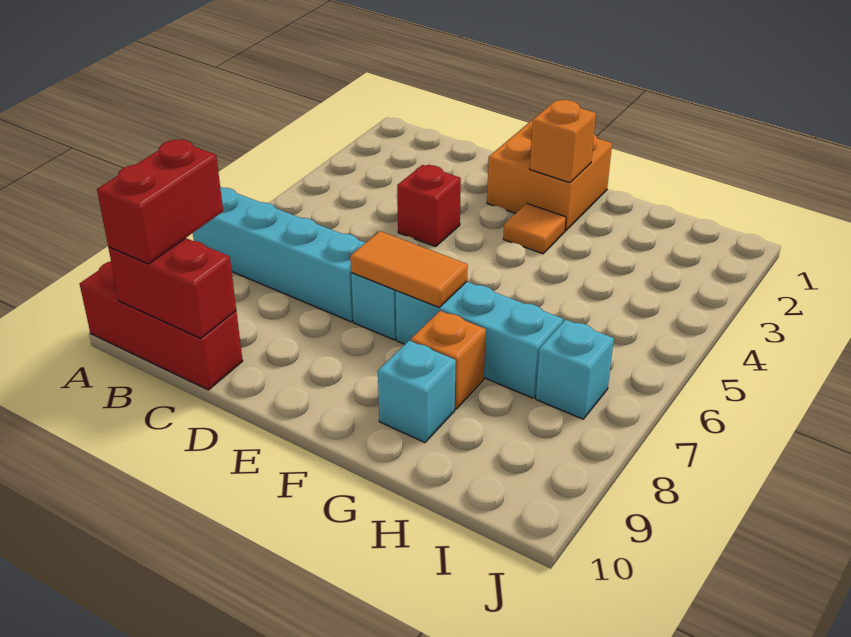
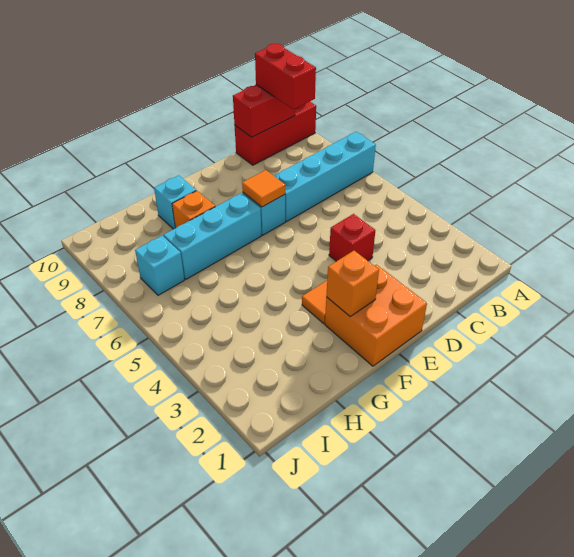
orange tile E7:F7 level 2 -> orange tile E7 level 2

